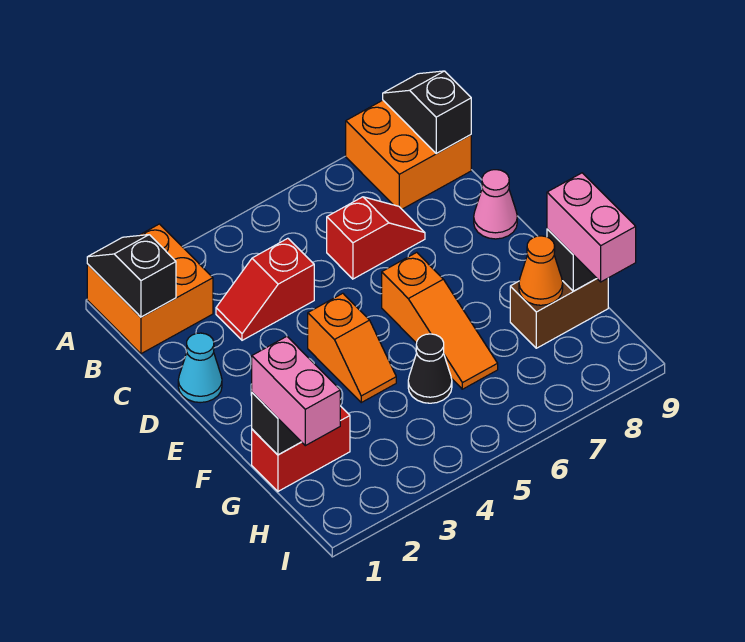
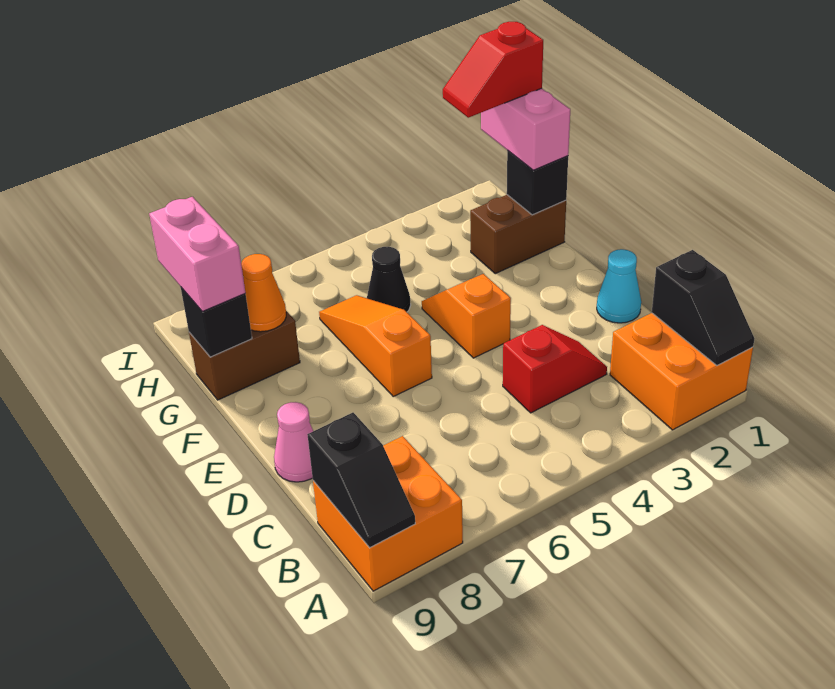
red slope C6:C7 level 1 top 6 -> red slope H1:H2 level 4 top 1
red brick G1:G2 level 1 -> brown brick G1:G2 level 1

